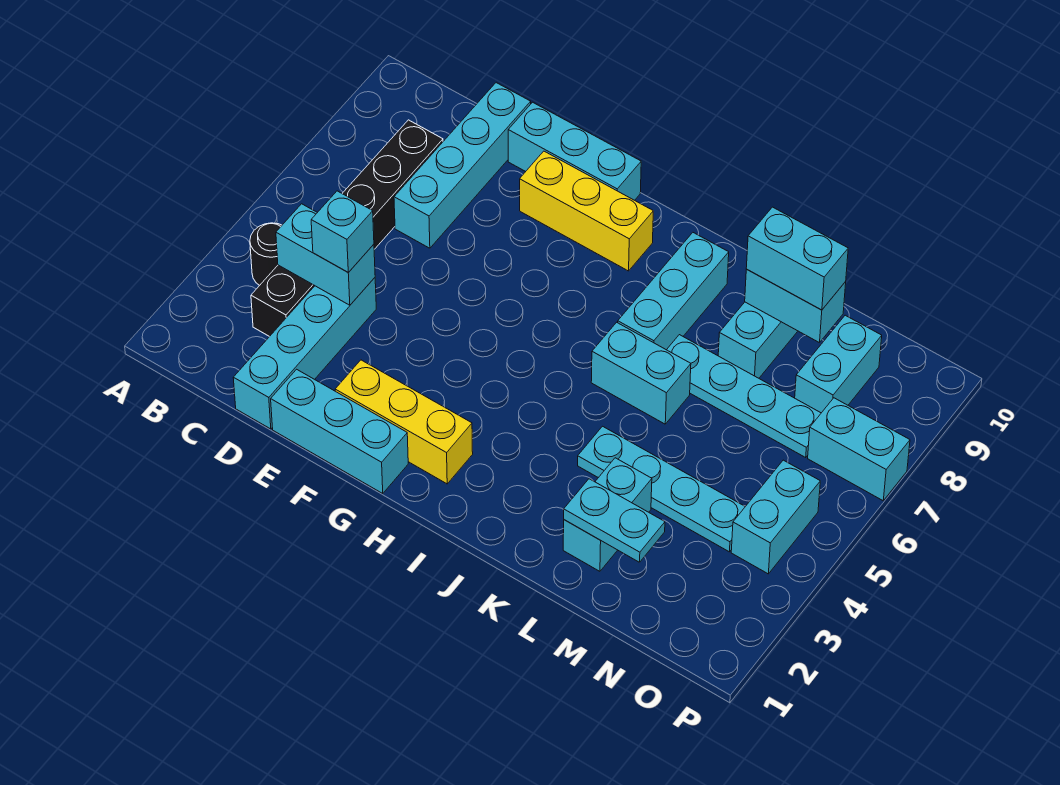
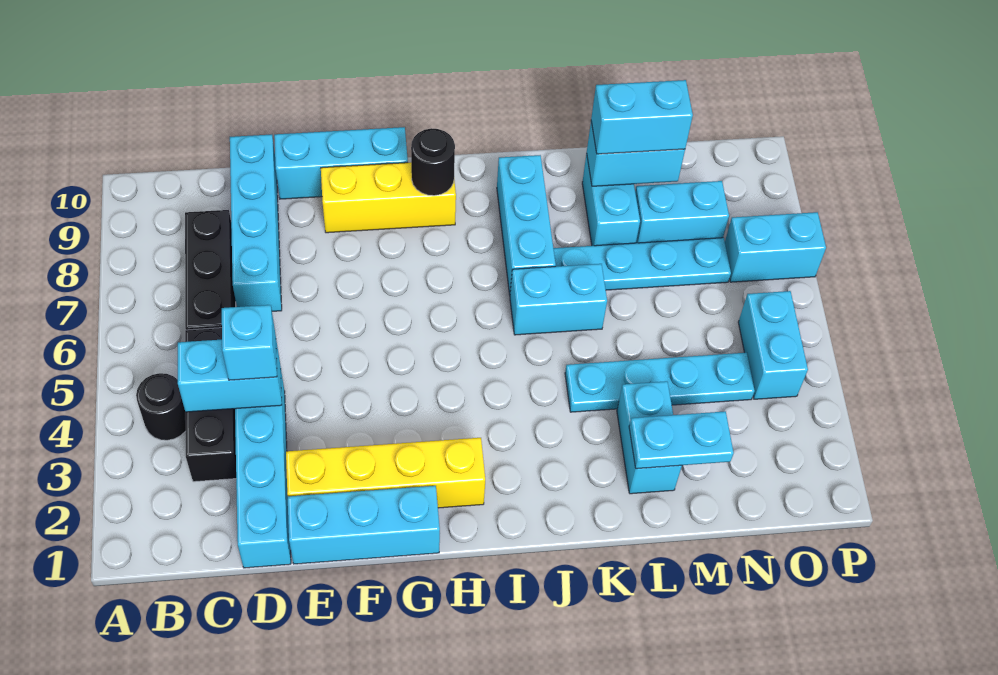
yellow brick F2:H2 level 1 -> yellow brick E2:H2 level 1
none -> black round brick H9 level 2
cyan brick N8:N9 level 1 -> cyan brick M8:N8 level 1

